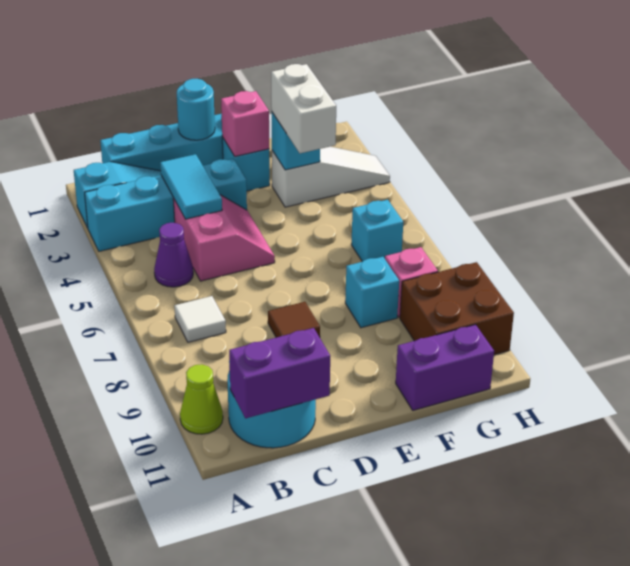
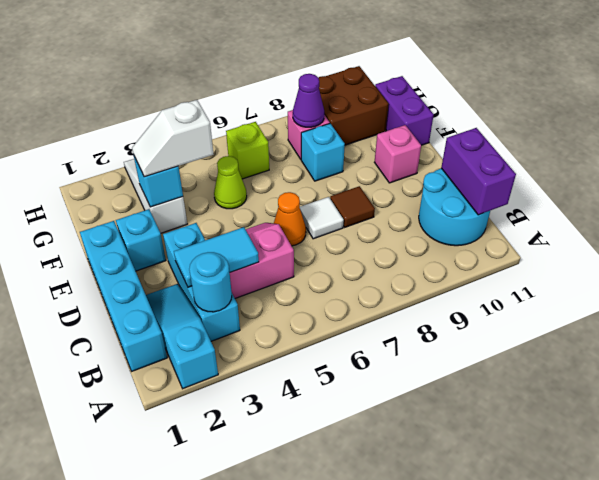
cyan brick A3:D3 level 1 -> cyan brick B3:D3 level 1
lime cone A10 level 1 -> lime cone F5 level 1
purple cone B5 level 1 -> purple cone G8 level 2
white tile B7 level 1 -> white tile D7 level 1
cyan round brick D1 level 2 -> cyan round brick B3 level 2
none -> orange cone D6 level 1
pink brick E2 level 2 -> pink brick E10 level 1
white brick F3:F4 level 3 -> white slope F3:F4 level 3 top 4
cyan brick G6 level 1 -> lime brick G6 level 1

